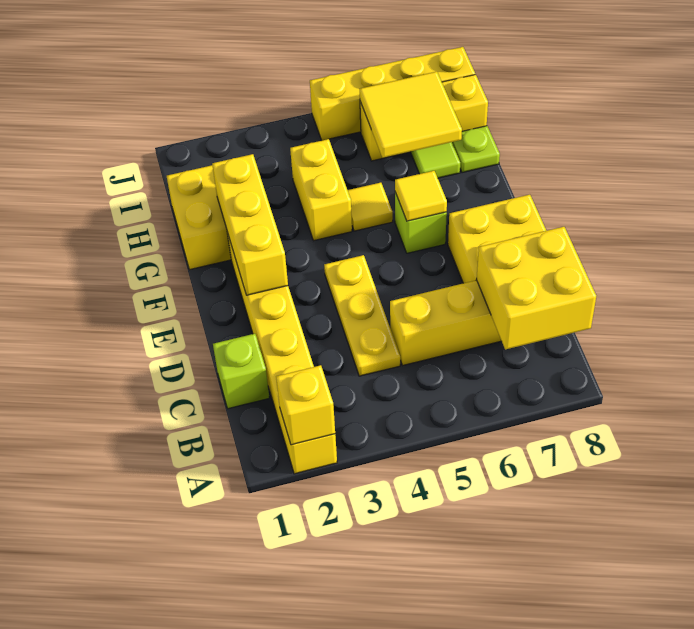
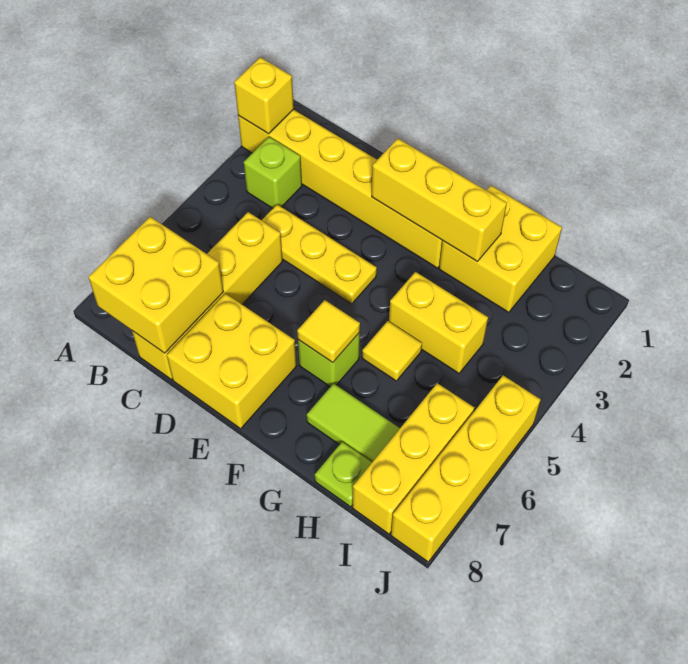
lime brick C1 level 1 -> lime brick B3 level 1
yellow tile H6:I7 level 2 -> none
lime tile H7 level 1 -> lime tile G7:H7 level 1

